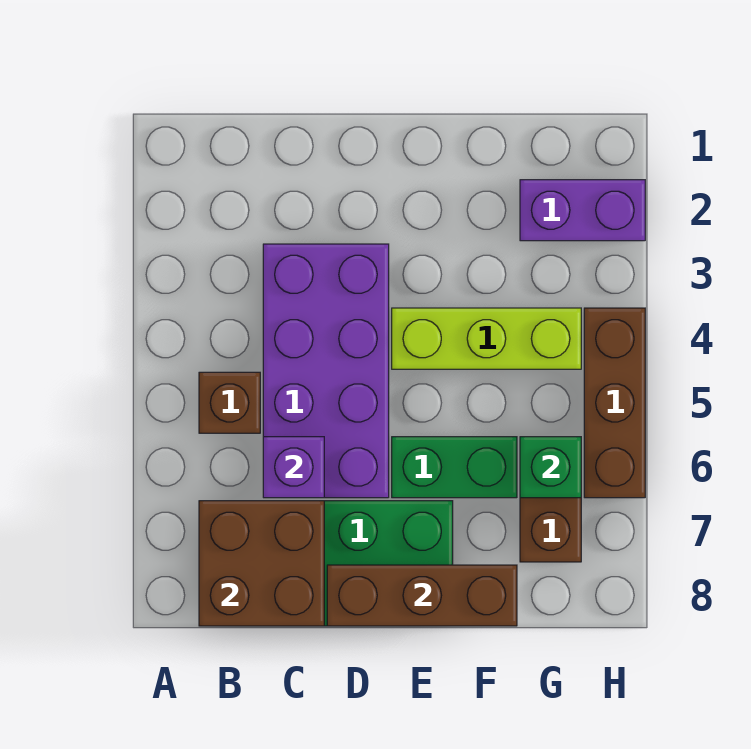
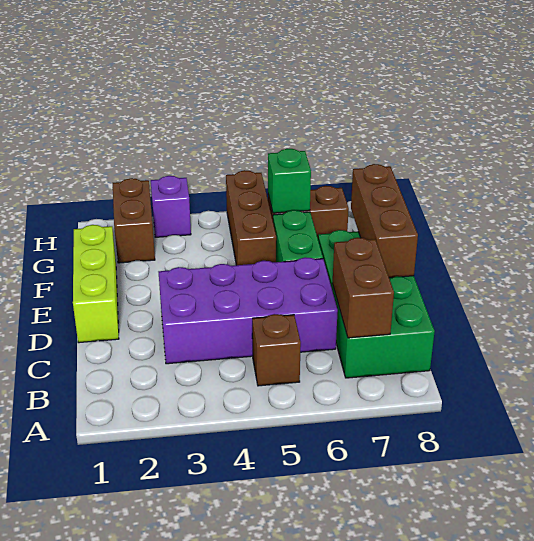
brown brick B7:C8 level 2 -> brown brick B7:C7 level 2
purple brick C6 level 2 -> purple brick H3 level 1
lime brick E4:G4 level 1 -> lime brick D1:F1 level 1
purple brick G2:H2 level 1 -> brown brick G2:H2 level 1
brown brick H4:H6 level 1 -> brown brick F5:H5 level 1

